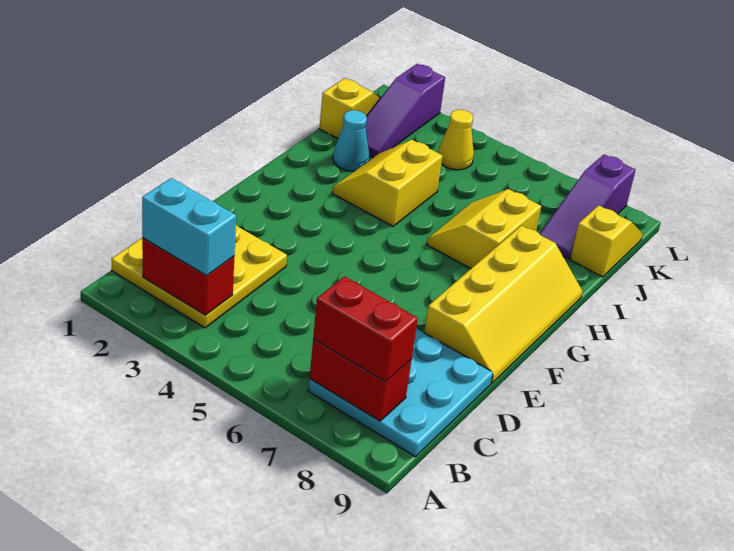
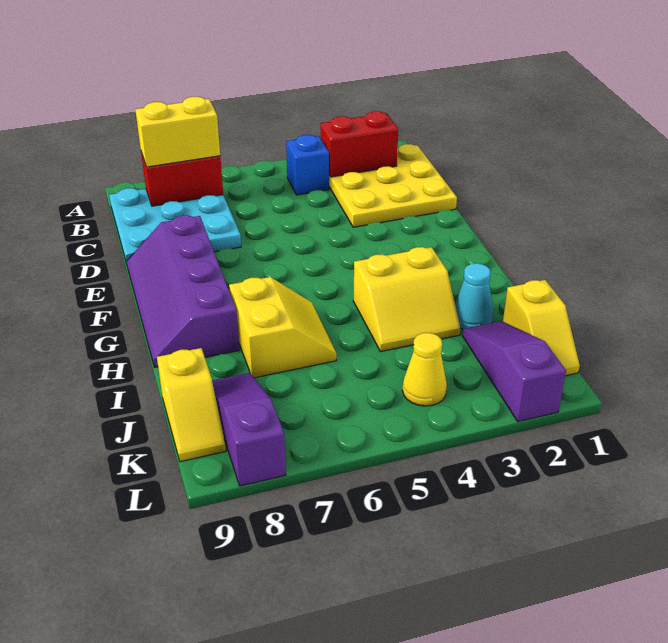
cyan brick B2:B3 level 3 -> none
none -> blue brick B4 level 1
red brick B7:B8 level 3 -> yellow brick B7:B8 level 3
yellow slope E8:H9 level 1 top 8 -> purple slope E8:H9 level 1 top 8
yellow slope H3:I4 level 1 top 4 -> yellow slope H3:I4 level 1 top H

